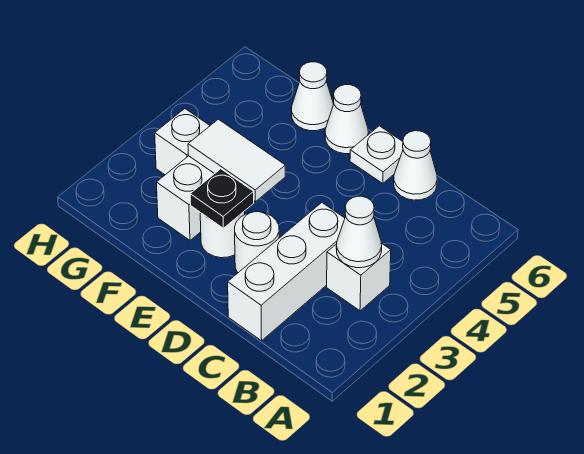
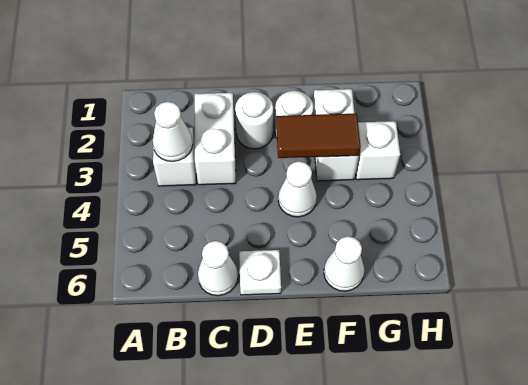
white brick C1:C3 level 1 -> white brick C2:C3 level 1
black plate E2 level 2 -> none
white tile E3:F3 level 2 -> brown tile E3:F3 level 2
white cone E6 level 1 -> white cone E4 level 1

